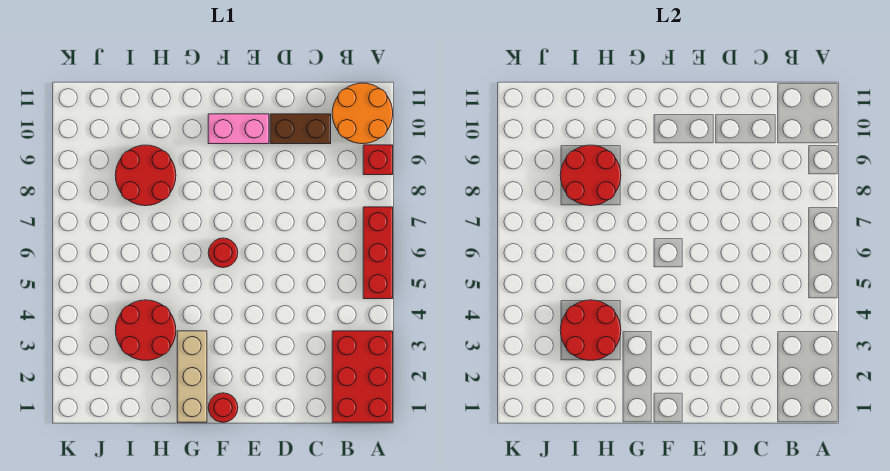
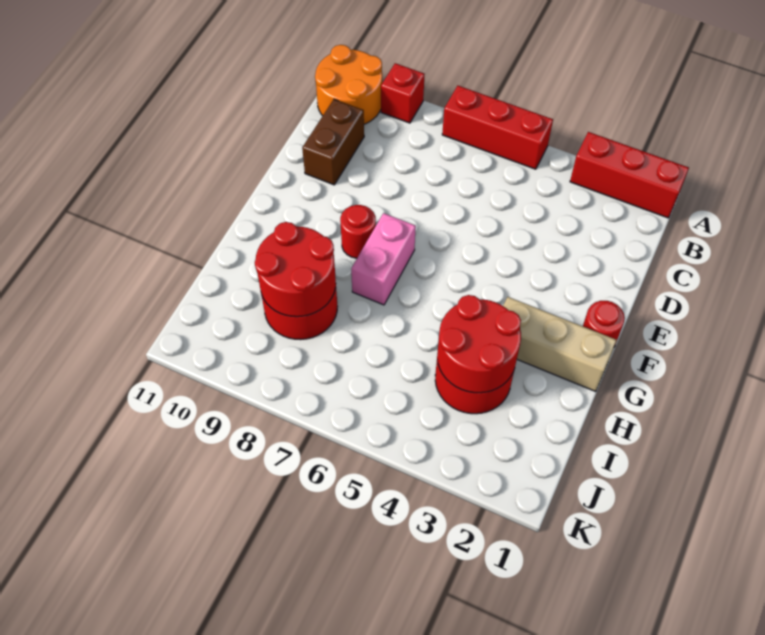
red brick A1:B3 level 1 -> red brick A1:A3 level 1
pink brick E10:F10 level 1 -> pink brick F7:G7 level 1
red round brick F6 level 1 -> red round brick F8 level 1

